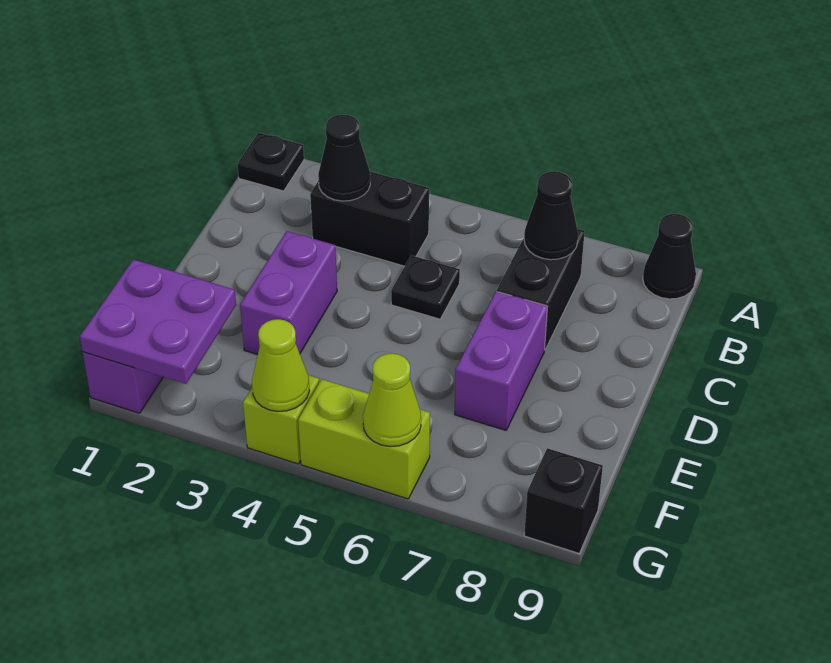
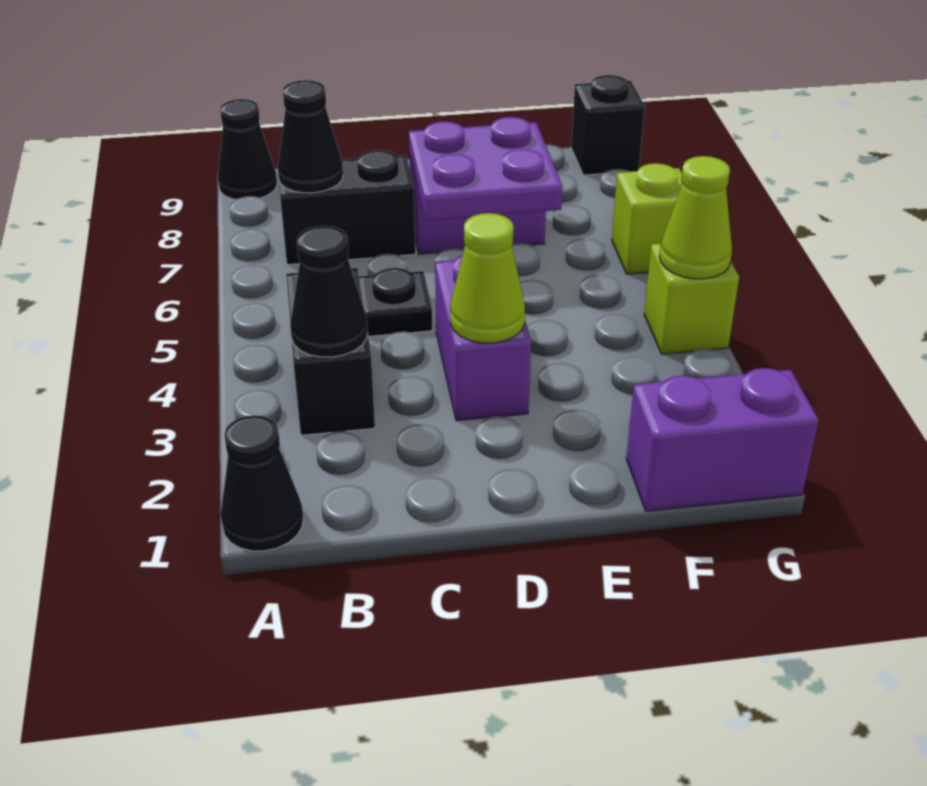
black plate A1 level 1 -> black cone A1 level 1
purple brick D3:E3 level 1 -> purple brick D3:D4 level 1
purple plate F1:G2 level 2 -> purple plate D6:E7 level 2
lime brick G5:G6 level 1 -> lime brick G6 level 1
lime cone G6 level 2 -> lime cone D3 level 2

